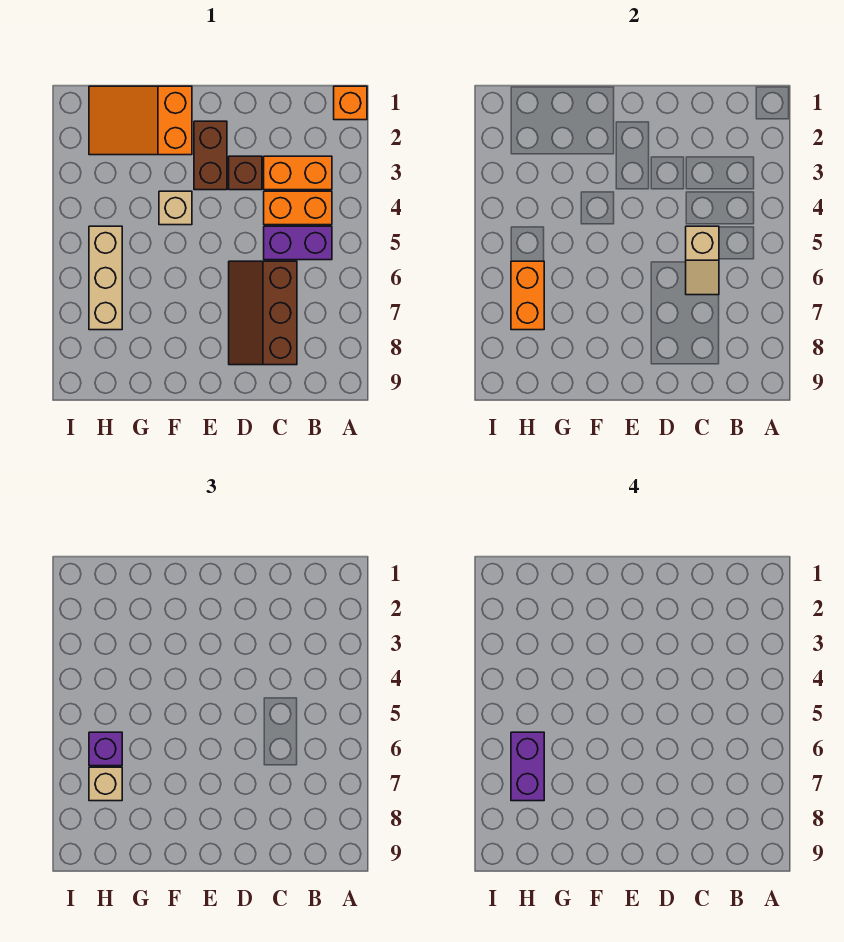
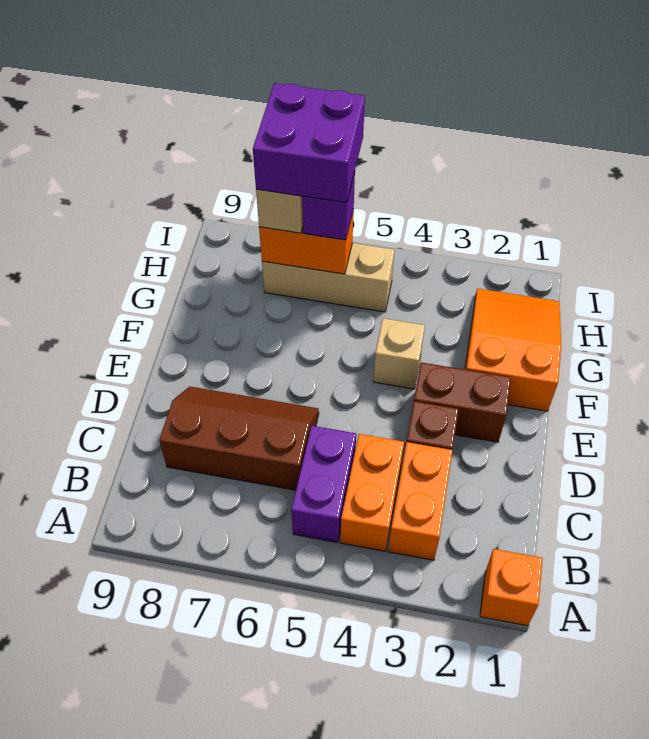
tan slope C5:C6 level 2 top 5 -> none
purple brick H6:H7 level 4 -> purple brick H6:I7 level 4

